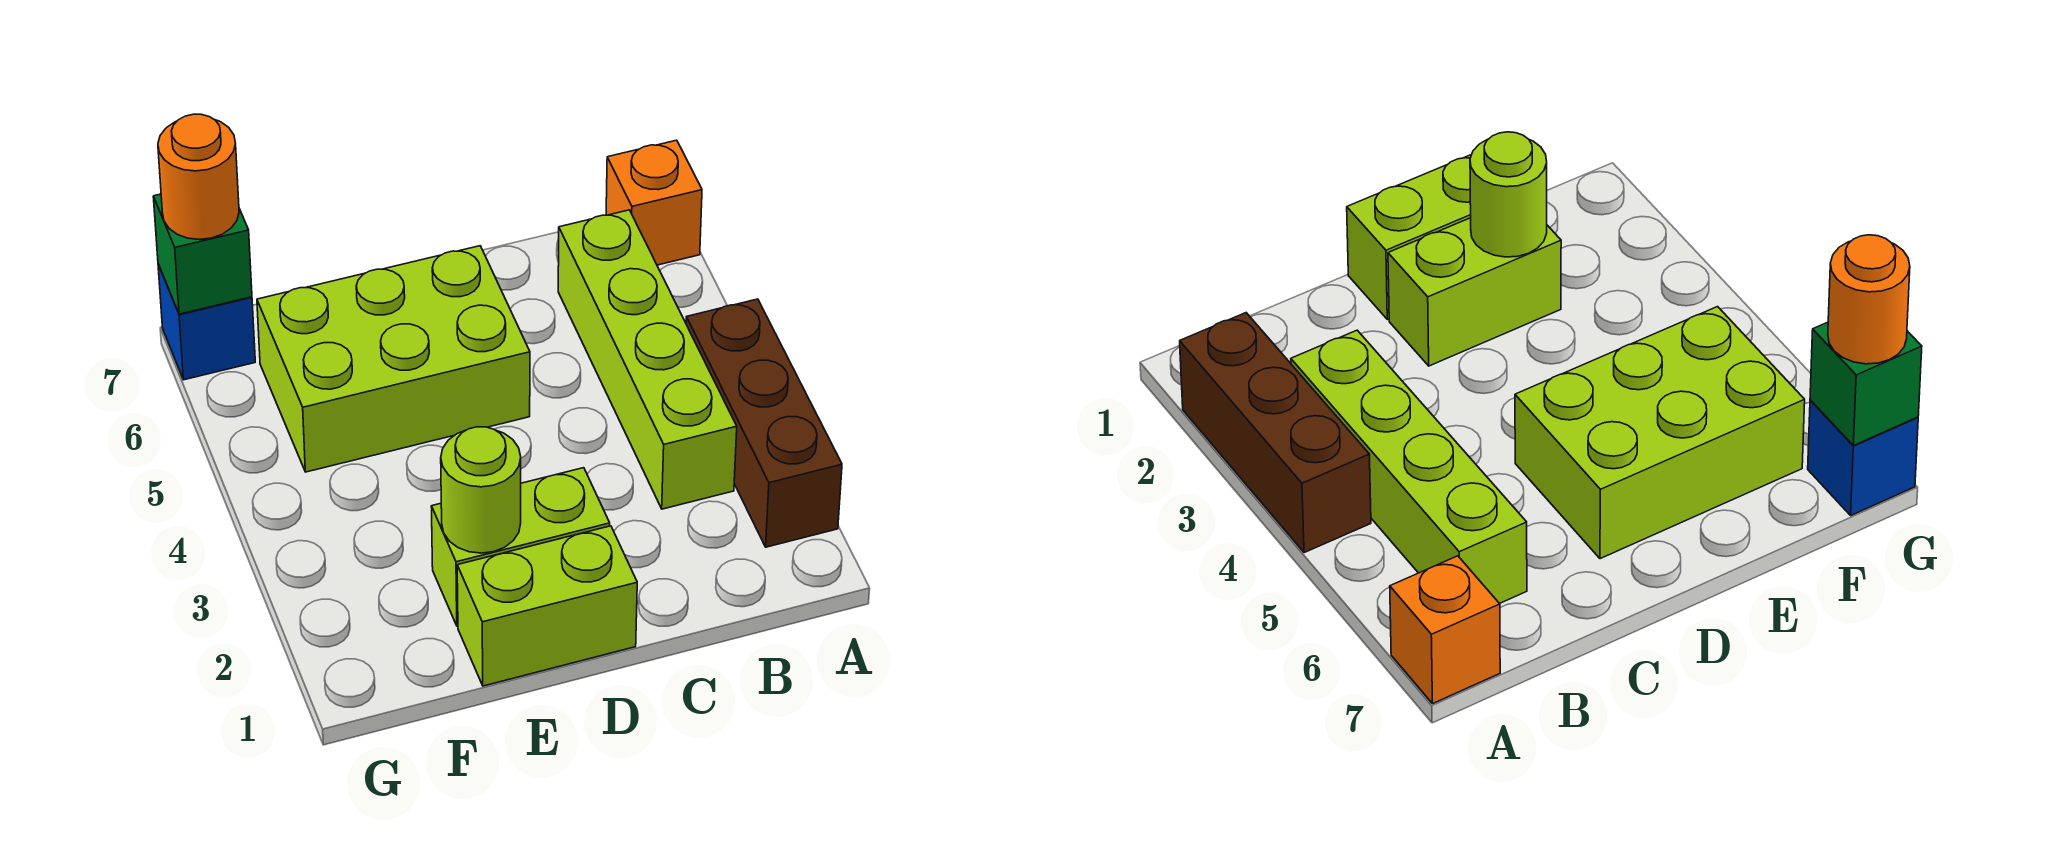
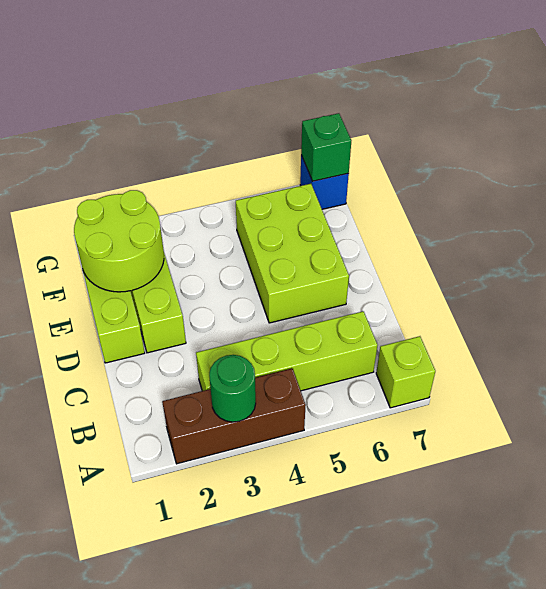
none -> green round brick A3 level 2
orange brick A7 level 1 -> lime brick A7 level 1
lime round brick E2 level 2 -> lime round brick E1:F2 level 2
orange round brick G7 level 3 -> none

